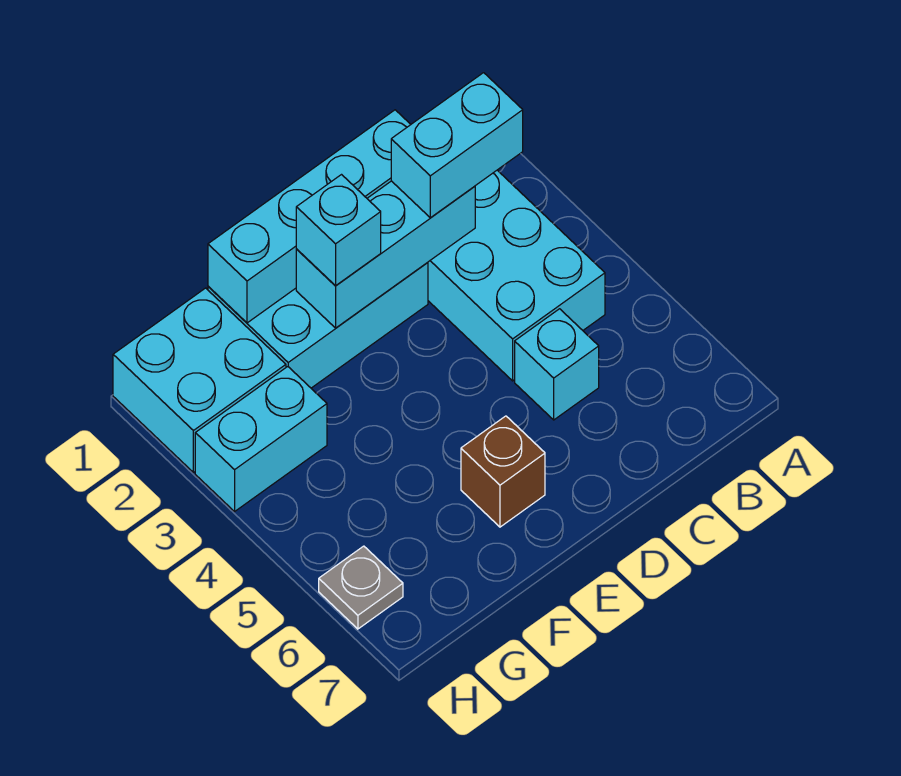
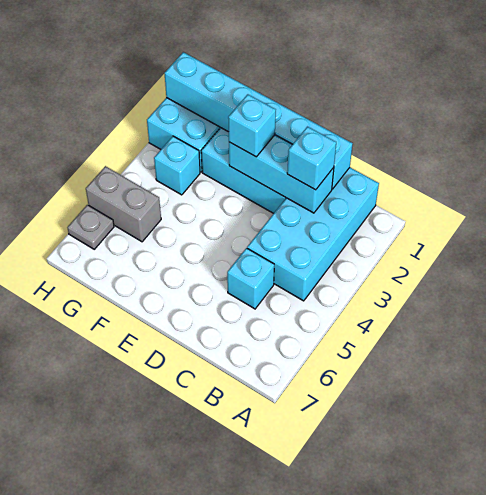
cyan brick B2:C2 level 3 -> cyan brick C2 level 3
cyan brick C1:F1 level 2 -> cyan brick C1:H1 level 2
brown brick E6 level 1 -> none
cyan brick G3:H3 level 1 -> cyan brick G3 level 1
none -> grey brick G5:H5 level 1

